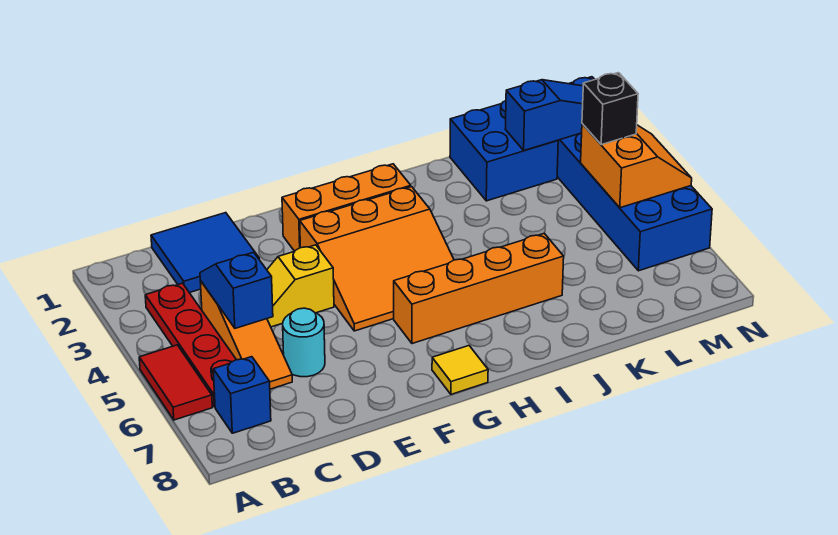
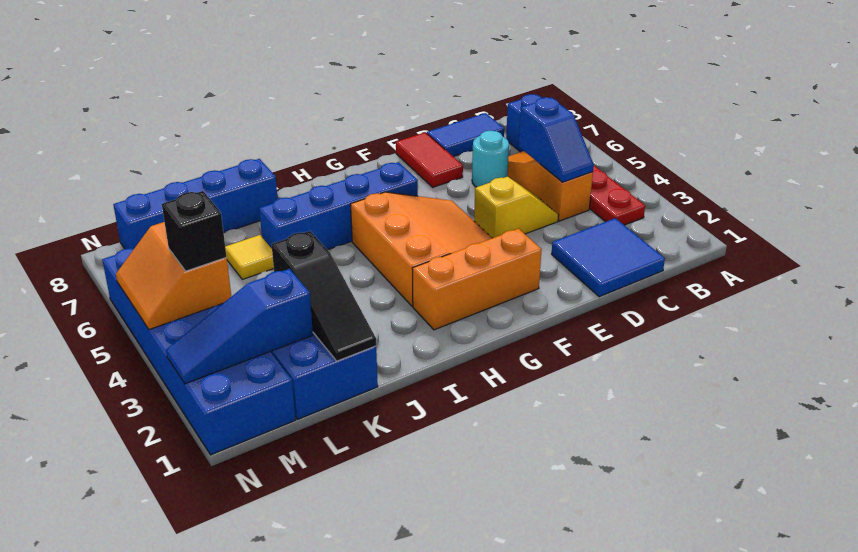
red tile A5:A6 level 1 -> red tile E7:E8 level 1
none -> blue tile C8:D8 level 1
orange slope F3:H5 level 1 top 3 -> orange slope F3:H5 level 1 top H
orange brick G6:J6 level 1 -> blue brick G6:J6 level 1
yellow tile G8 level 1 -> yellow tile K6 level 1
none -> blue brick J8:M8 level 1
none -> black slope K1:K3 level 2 top 3

